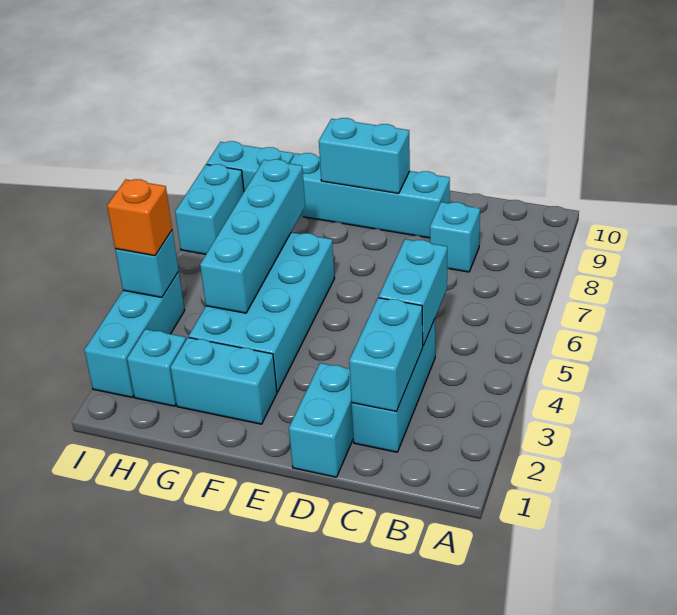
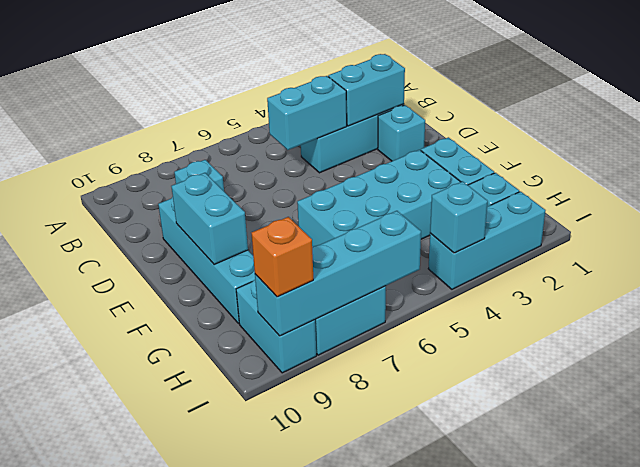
cyan brick D1:D2 level 1 -> cyan brick D2 level 1
cyan brick G4:G7 level 2 -> cyan brick I6:I9 level 2
orange brick I4 level 3 -> orange brick I9 level 3

